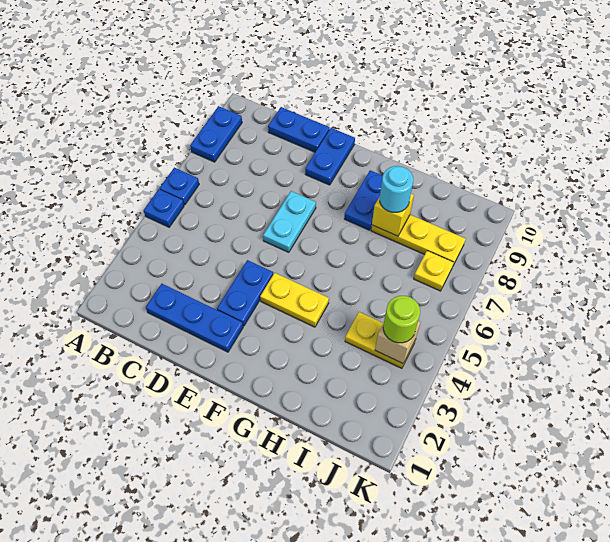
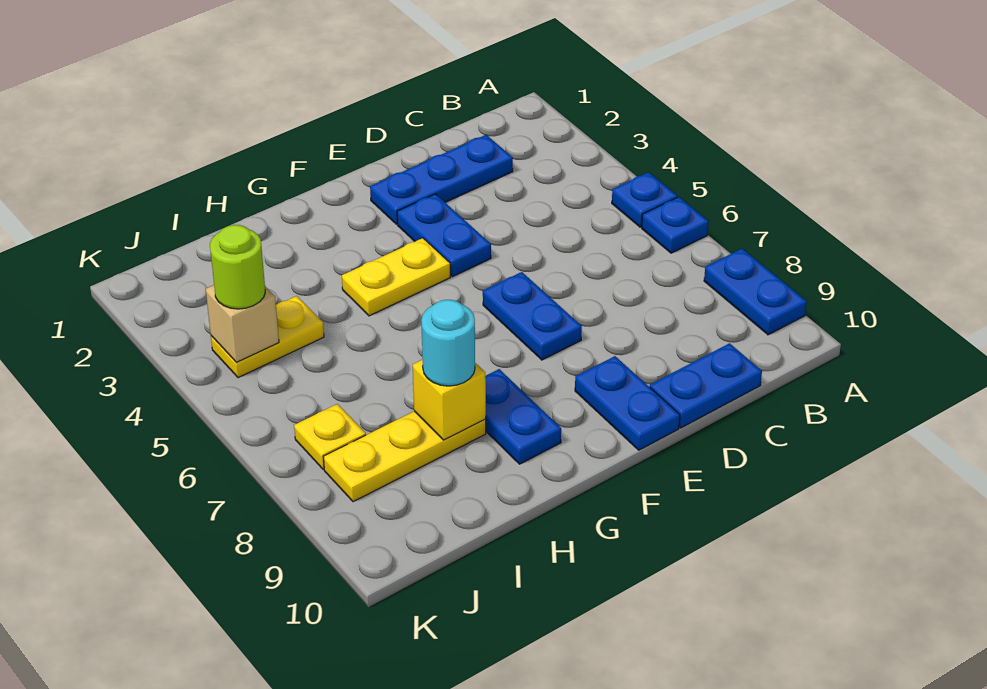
cyan plate E6:E7 level 1 -> blue plate E6:E7 level 1

